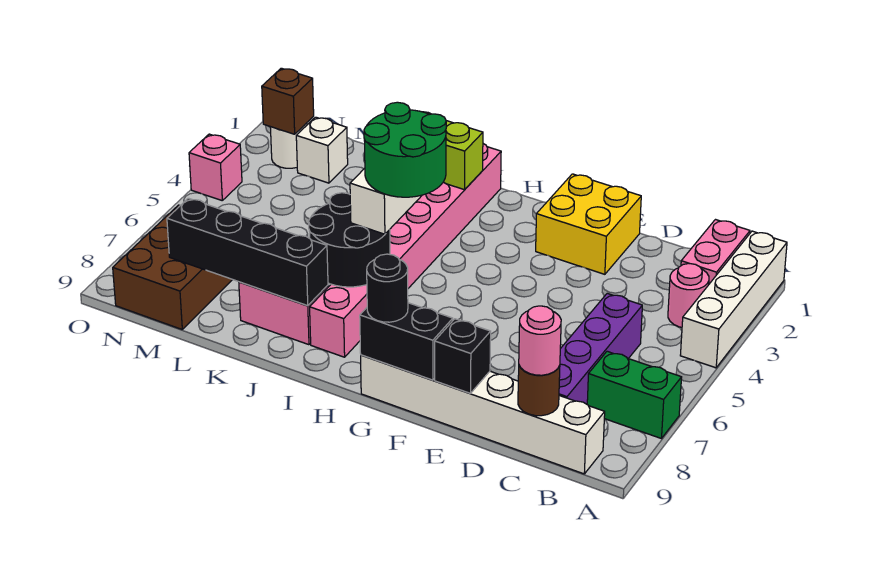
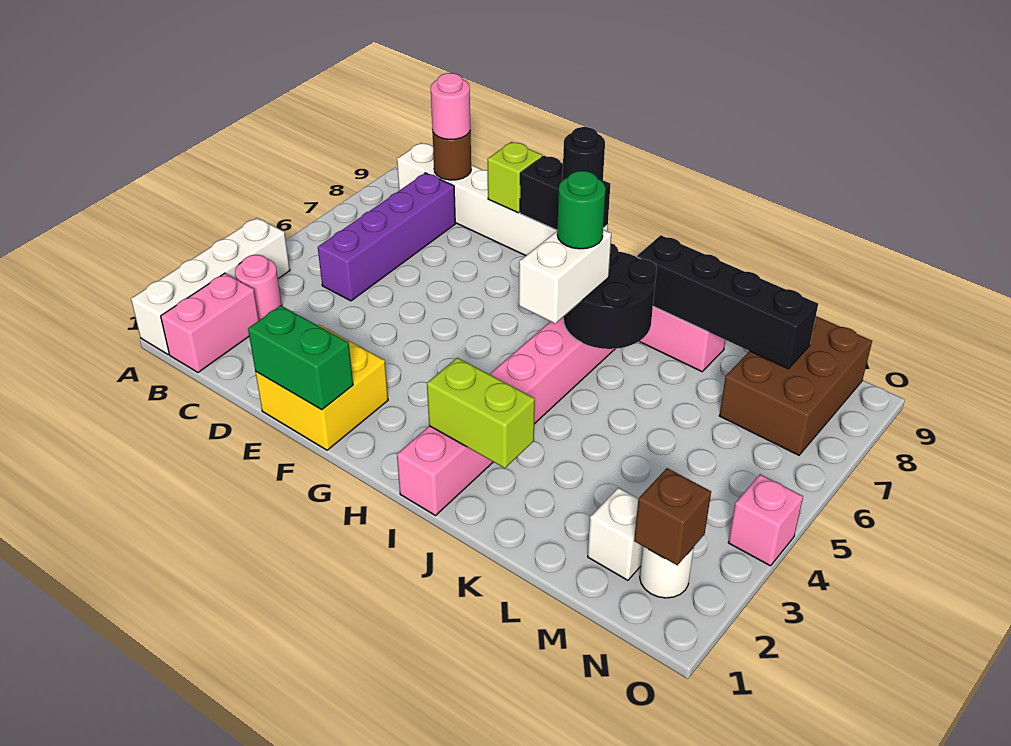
green brick A7:B7 level 1 -> green brick E1:F1 level 2
black brick E9 level 2 -> lime brick E9 level 2
green round brick H5:I6 level 4 -> green round brick I6 level 4

